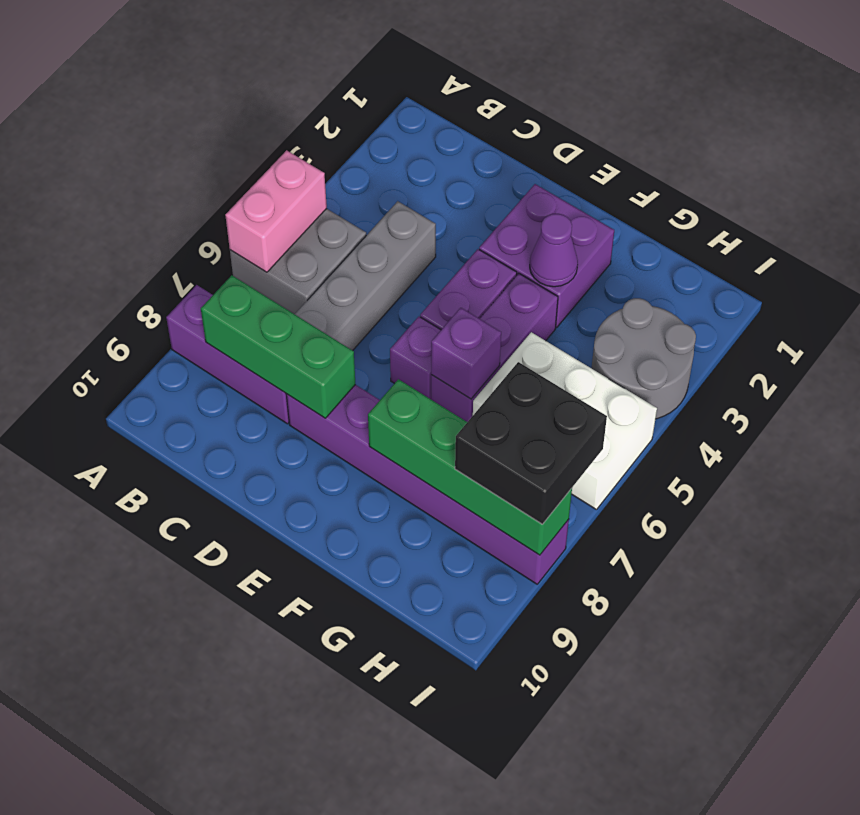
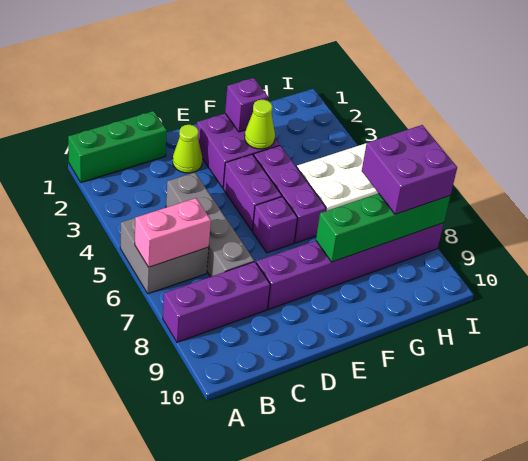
pink brick A5:A6 level 2 -> pink brick A6:B6 level 2
green brick B8:D8 level 2 -> green brick A1:C1 level 1
none -> lime cone D2 level 1
purple cone F3 level 2 -> lime cone F3 level 2
purple brick F6 level 2 -> purple brick F2 level 2
grey round brick H3:I4 level 1 -> none
black brick H7:I8 level 3 -> purple brick H7:I8 level 3

